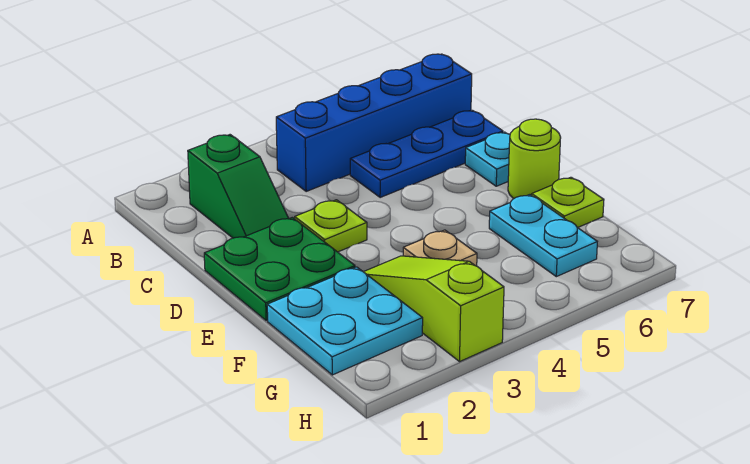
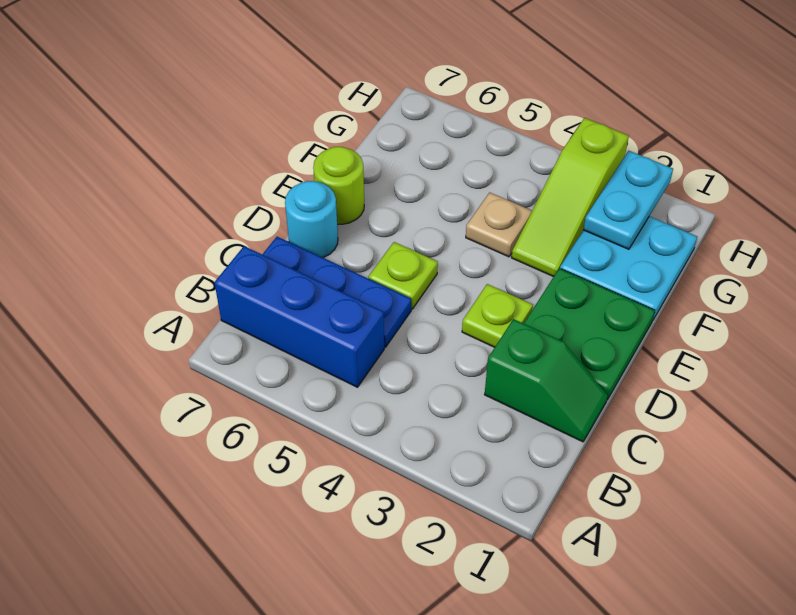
green slope B2:C2 level 1 top B -> green slope C1:C2 level 1 top 2
blue brick B4:B7 level 1 -> blue brick B5:B7 level 1
cyan plate D7 level 1 -> cyan round brick D7 level 1
cyan plate F6:G6 level 1 -> cyan plate G2:H2 level 2
lime plate F7 level 1 -> lime plate D5 level 1

